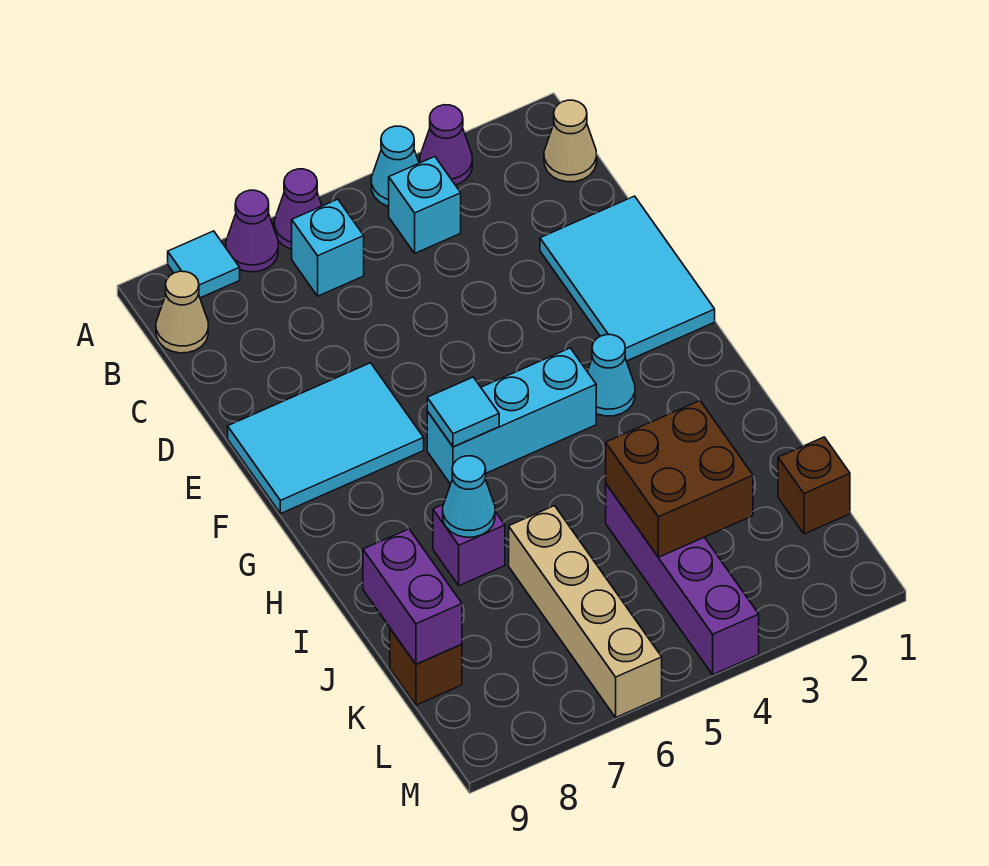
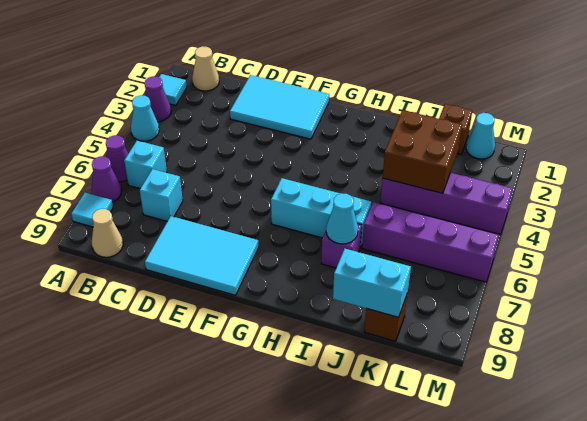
cyan brick B4 level 1 -> cyan brick C7 level 1
cyan tile E7:F9 level 1 -> cyan tile D8:F9 level 1
cyan cone G3 level 1 -> cyan cone L1 level 1
cyan brick G4:G6 level 1 -> cyan brick G6:I6 level 1
cyan tile G6 level 2 -> cyan tile A2 level 1
tan brick J6:M6 level 1 -> purple brick J6:M6 level 1
purple brick J9:K9 level 2 -> cyan brick J9:K9 level 2

